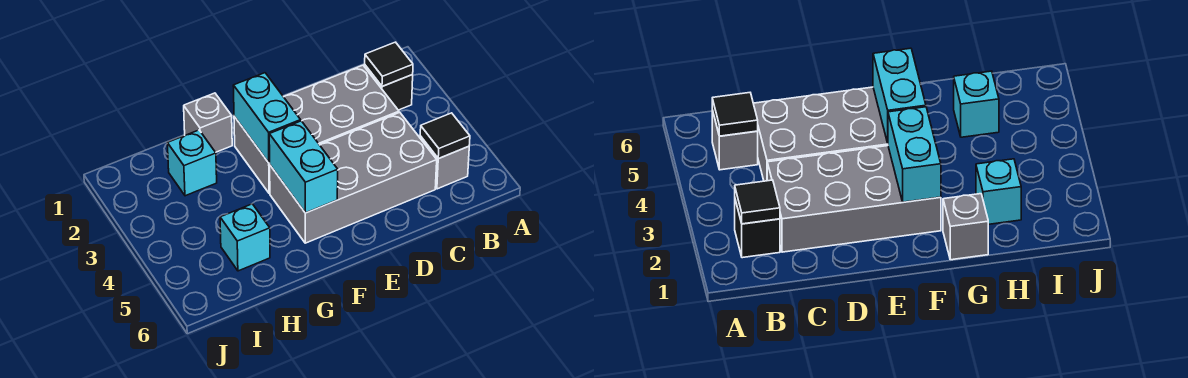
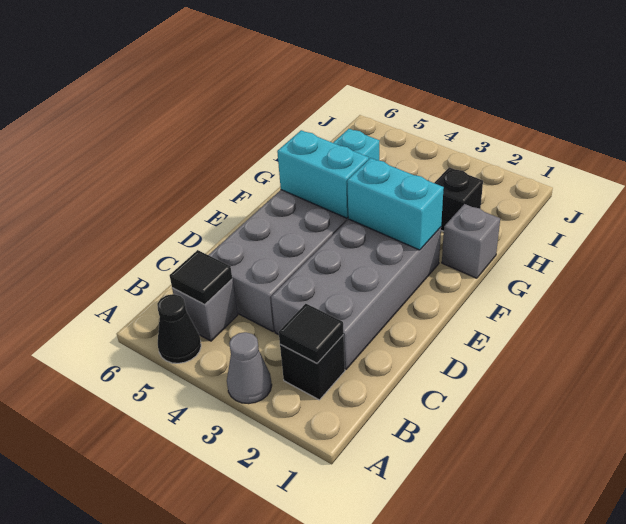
none -> grey cone A3 level 1
none -> black cone A5 level 1
cyan brick H2 level 1 -> black brick H2 level 1

